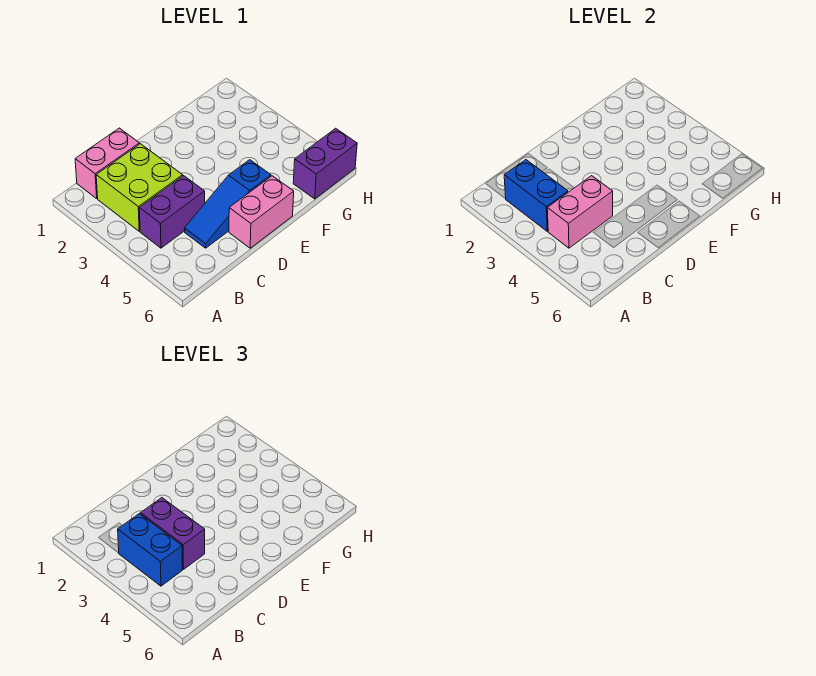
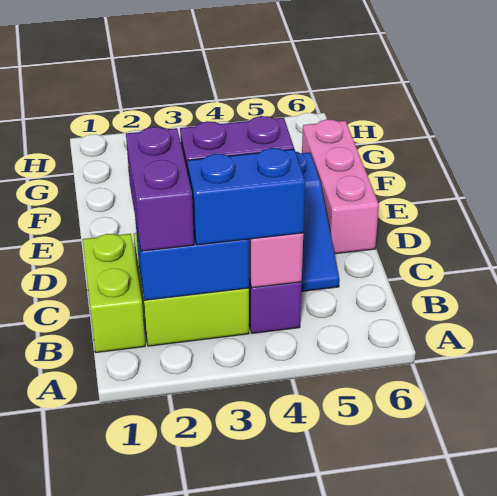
pink brick B1:C1 level 1 -> lime brick B1:C1 level 1
pink brick D6:E6 level 1 -> pink brick D6:F6 level 1
purple brick G6:H6 level 1 -> purple brick B2:C2 level 3

